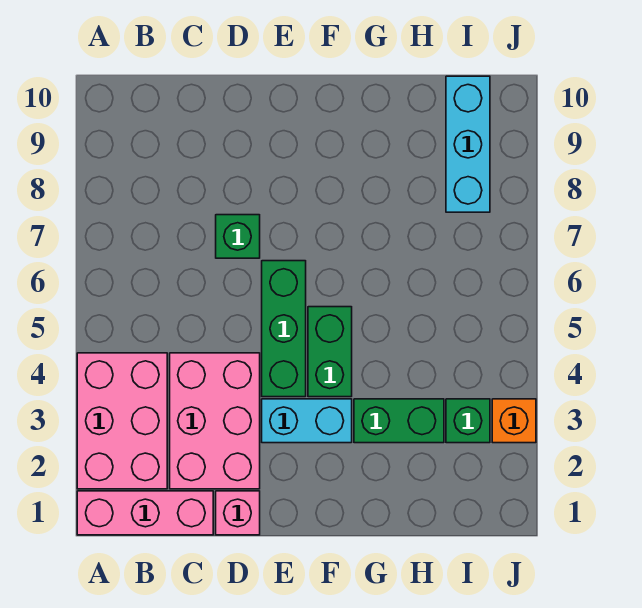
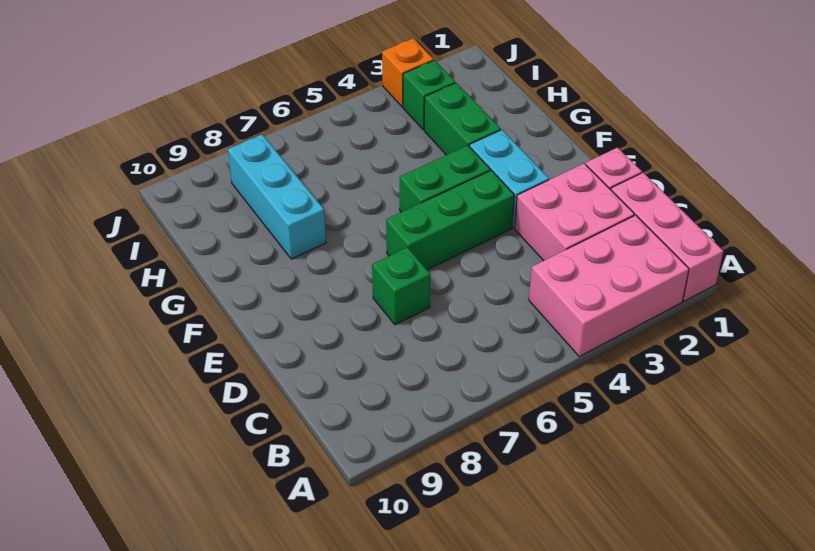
pink brick C2:D4 level 1 -> pink brick C2:D3 level 1
cyan brick I8:I10 level 1 -> cyan brick G8:I8 level 1

